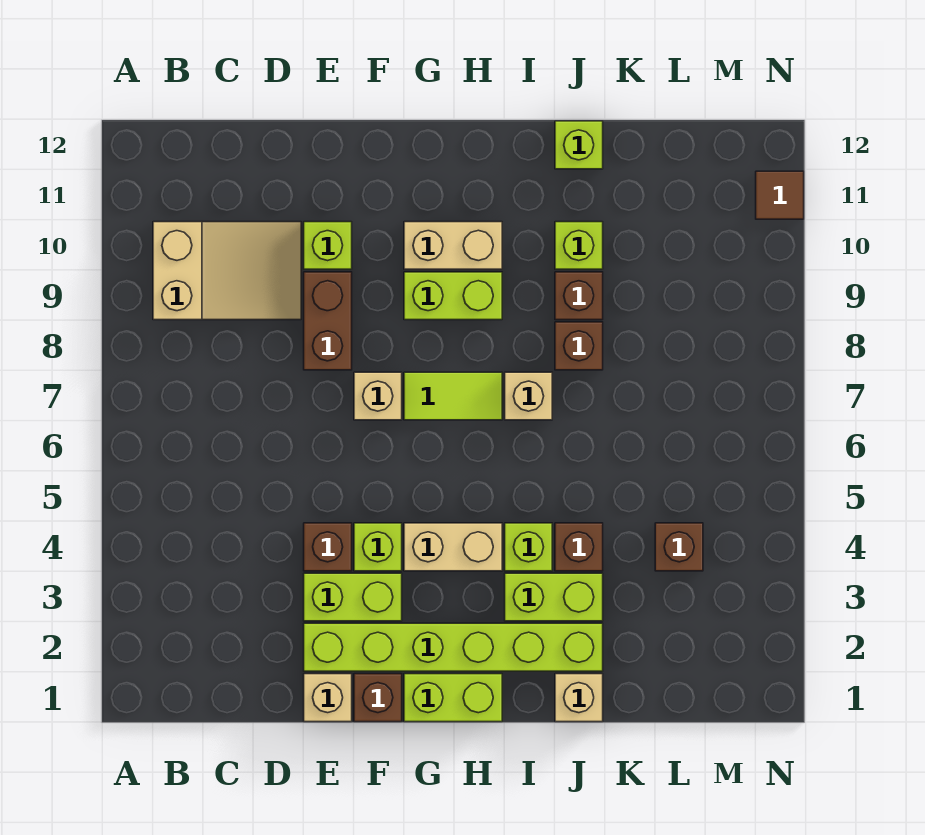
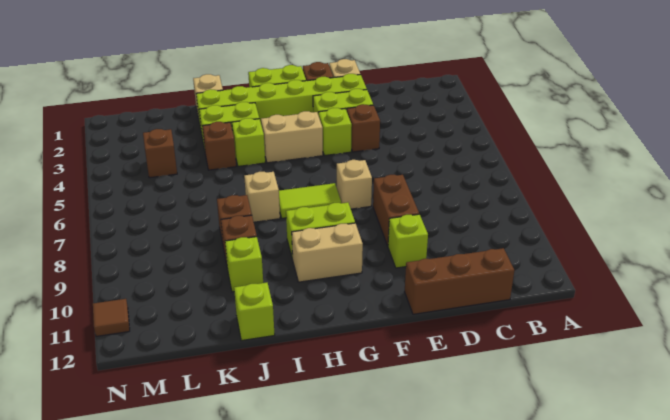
tan slope B9:D10 level 1 top B -> none
none -> brown brick C12:E12 level 1

